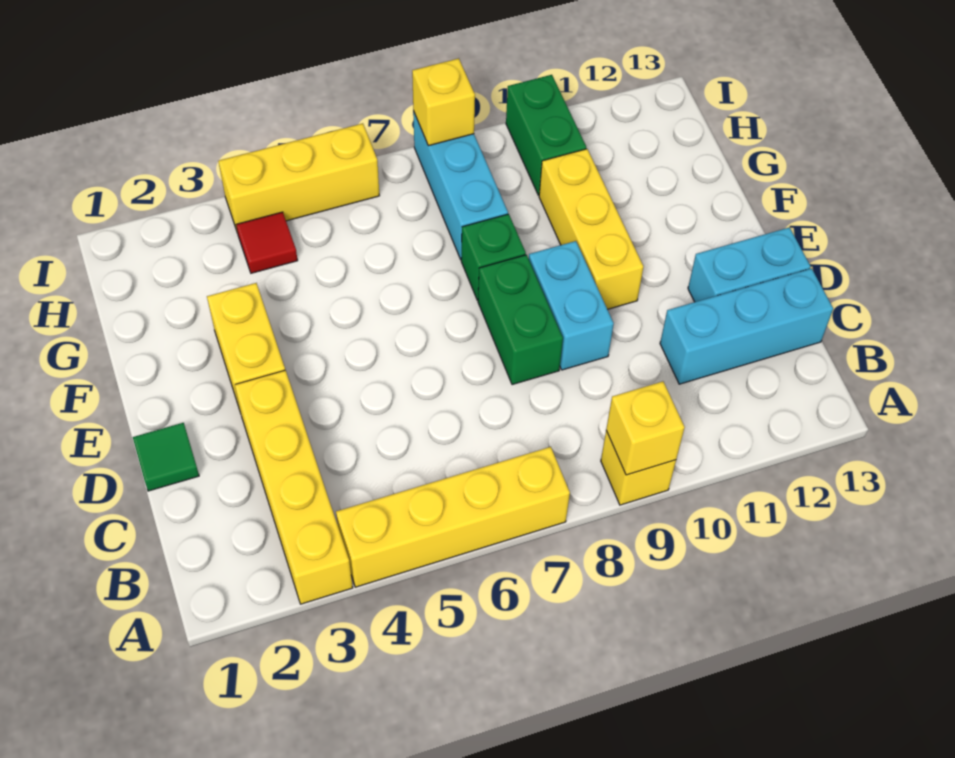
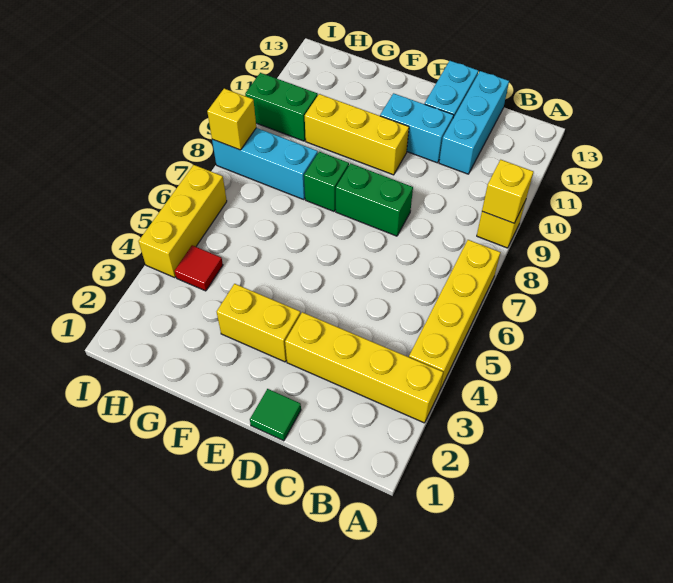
cyan brick D9:E9 level 1 -> cyan brick D11:E11 level 1

